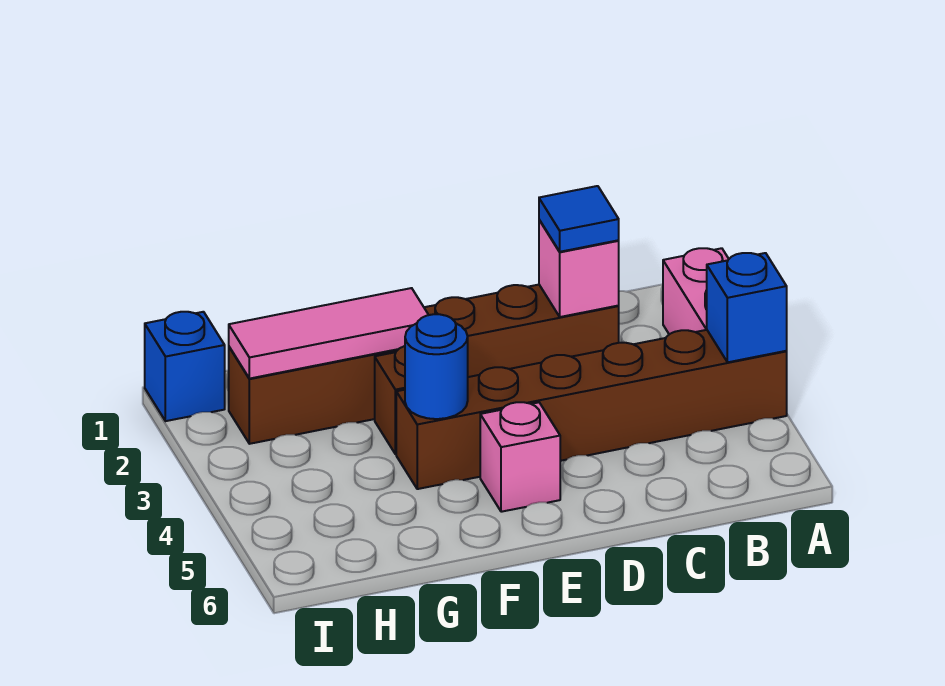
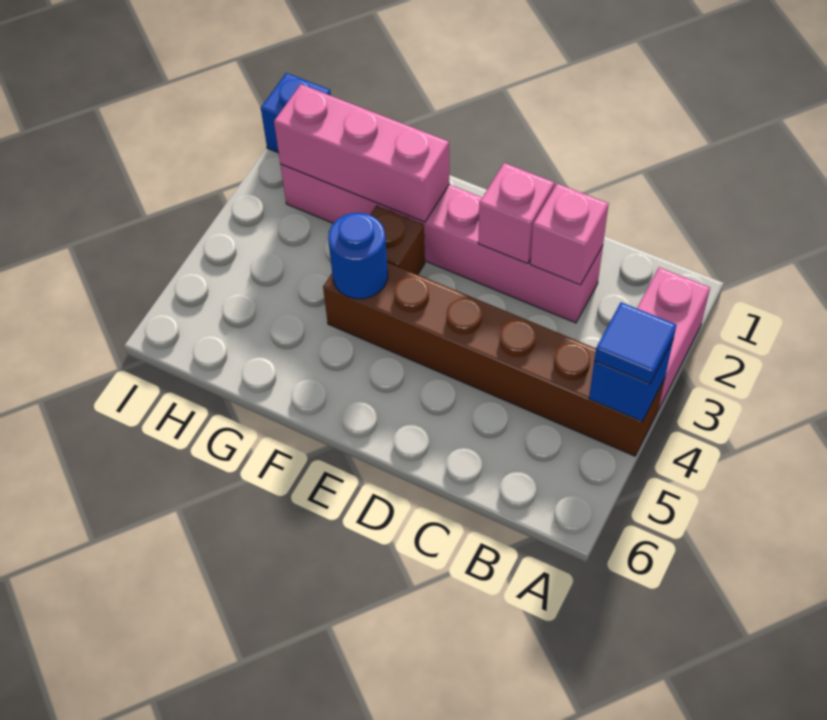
brown brick C2:H2 level 1 -> pink brick C2:H2 level 1
blue tile C2 level 3 -> blue tile A4 level 3
pink brick E5 level 1 -> pink brick D2 level 2
pink tile F2:H2 level 2 -> pink brick F2:H2 level 2

